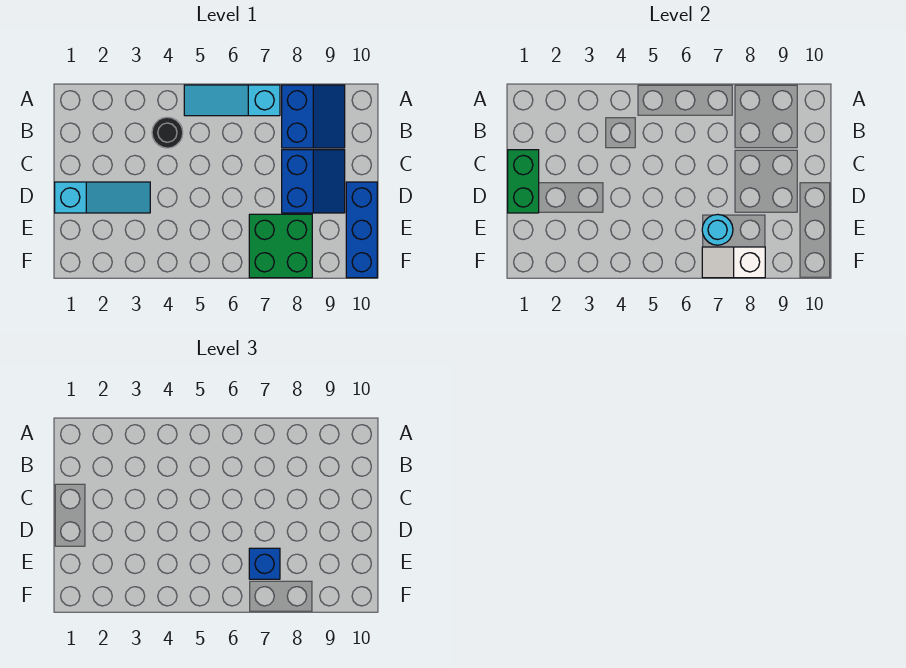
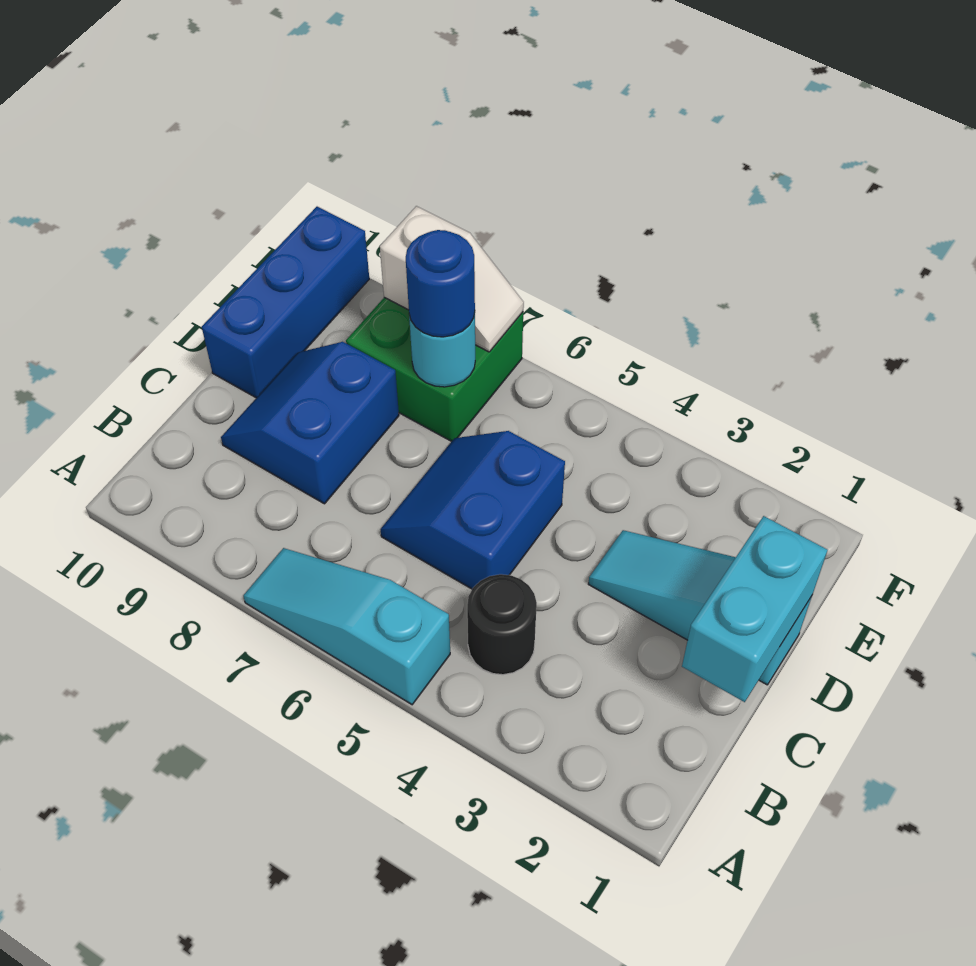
cyan slope A5:A7 level 1 top 7 -> cyan slope A5:A7 level 1 top 5
blue slope A8:B9 level 1 top 8 -> blue slope C5:D6 level 1 top 5
green brick C1:D1 level 2 -> cyan brick C1:D1 level 2
blue brick E7 level 3 -> blue round brick E7 level 3

